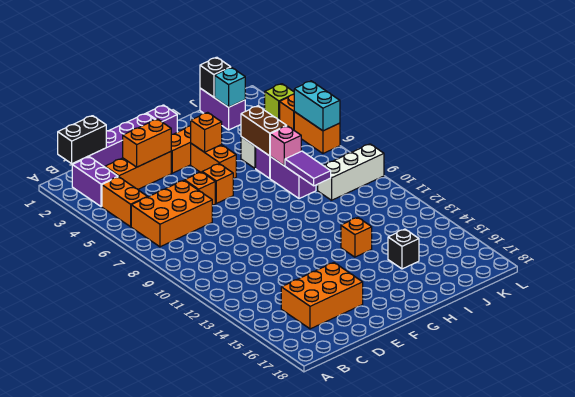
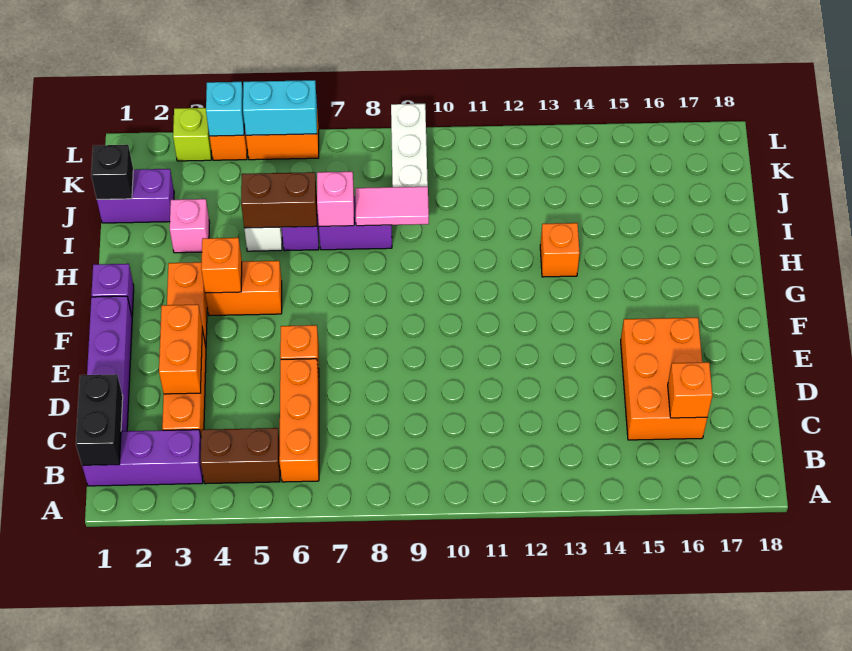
purple brick B2:B3 level 1 -> purple brick B1:B3 level 1
orange brick B4:B5 level 1 -> brown brick B4:B5 level 1
orange brick B6:D7 level 1 -> orange brick B6:D6 level 1
orange brick F6 level 1 -> orange brick C16 level 2
none -> pink brick I3 level 1
purple tile I8:I9 level 2 -> pink tile I8:I9 level 2
black brick I15 level 1 -> none
cyan brick J2 level 2 -> cyan brick L4 level 2

